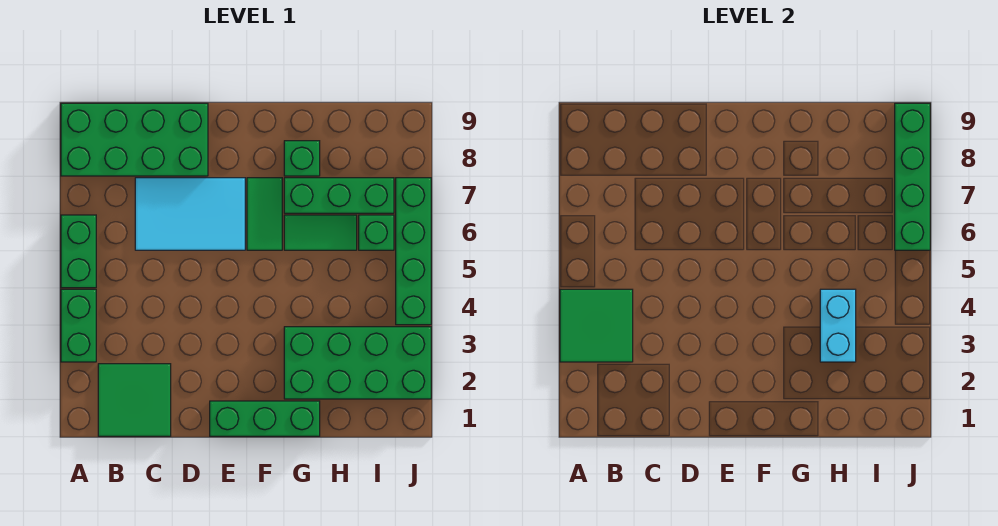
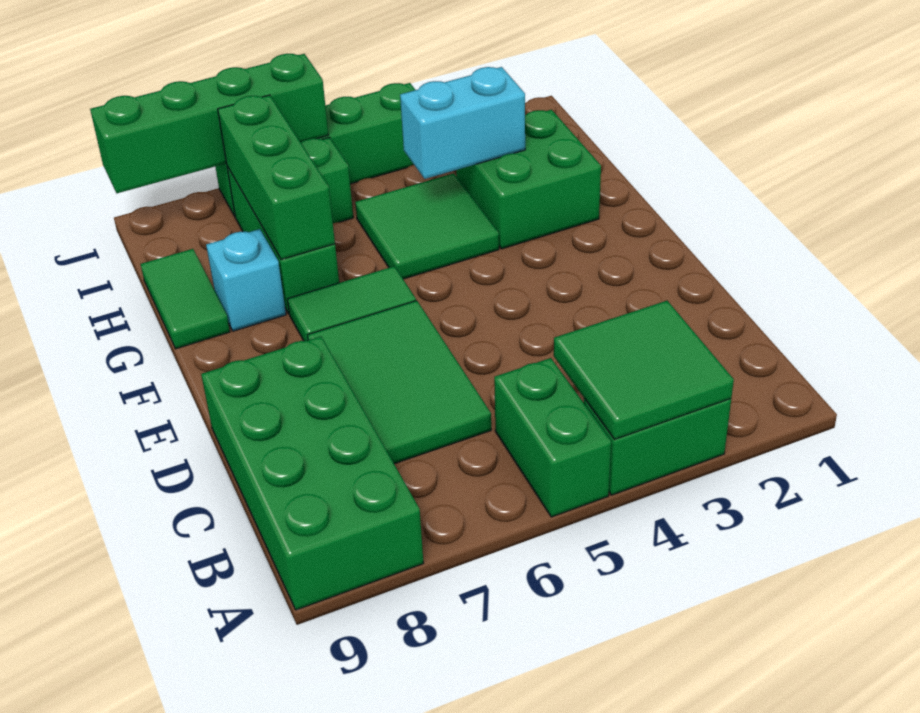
green brick A5:A6 level 1 -> green brick A5:B5 level 1
green tile B1:C2 level 1 -> green tile G4:H5 level 1
cyan tile C6:E7 level 1 -> green tile C6:E7 level 1
green brick E1:G1 level 1 -> green brick G7:I7 level 2
green brick G2:J3 level 1 -> green brick G2:H3 level 1
green tile G6:H6 level 1 -> green tile G9:H9 level 1
green brick G8 level 1 -> cyan brick G8 level 1

